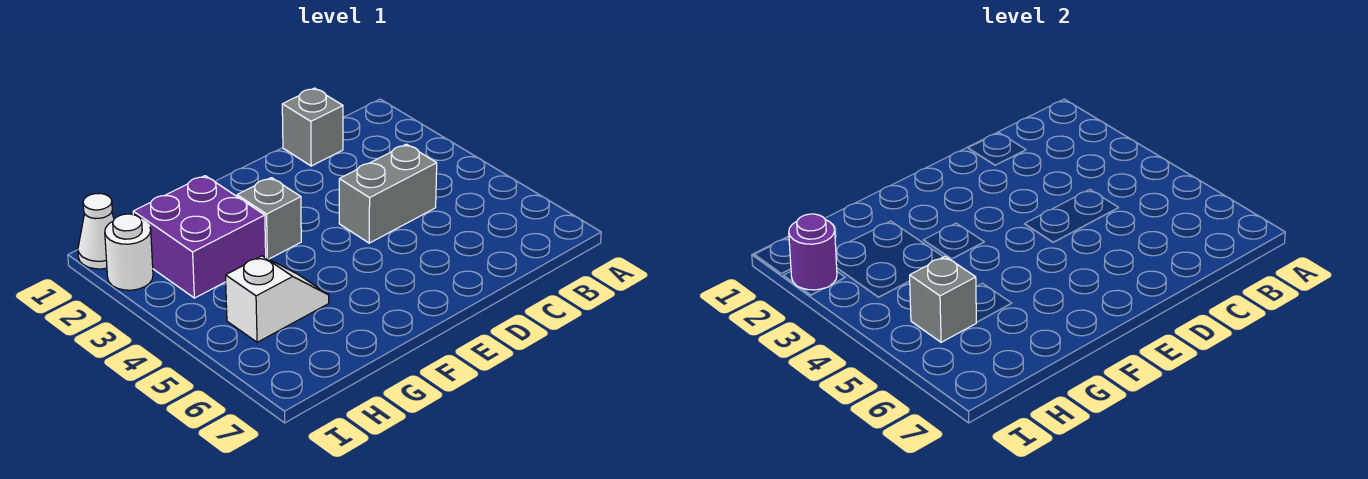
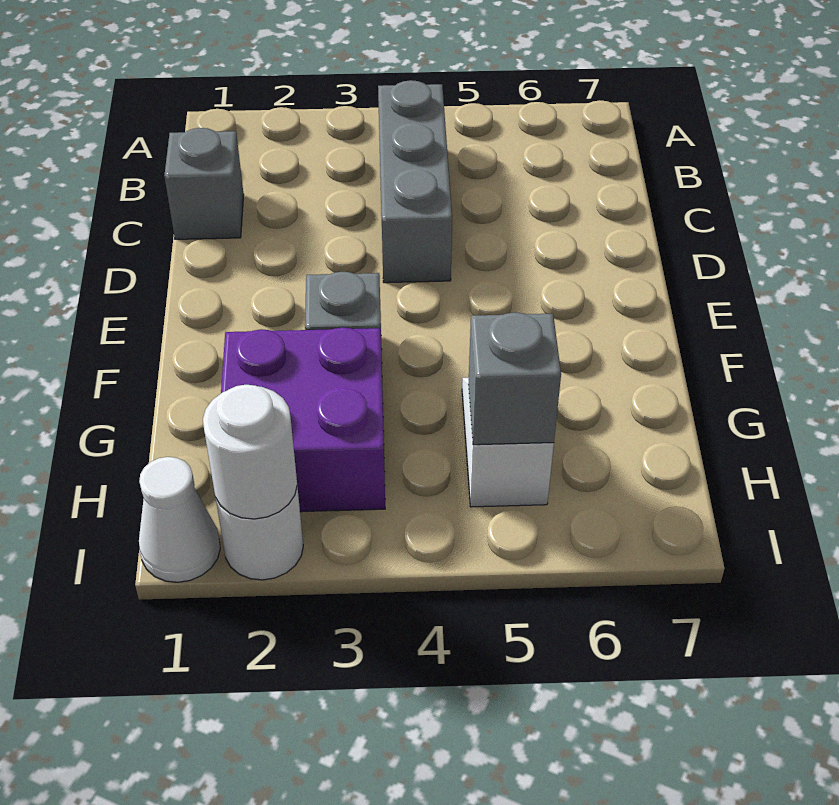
grey brick C4:D4 level 1 -> grey brick B4:D4 level 1
purple round brick I2 level 2 -> white round brick I2 level 2

